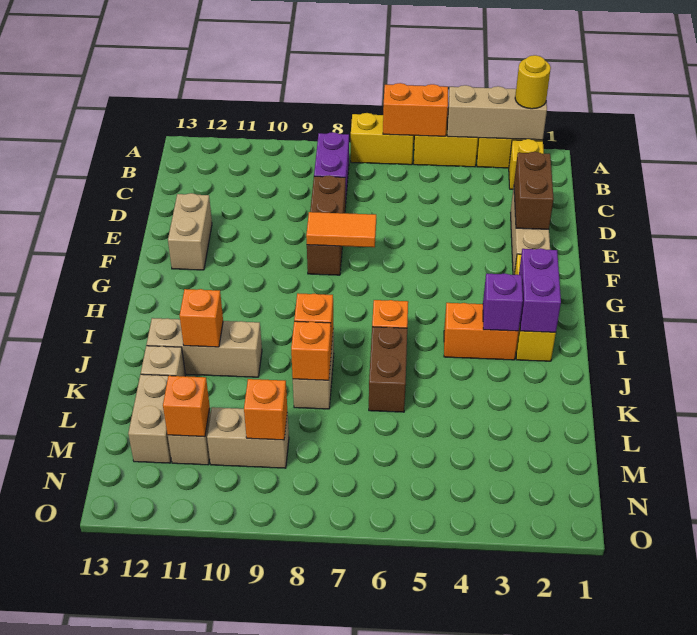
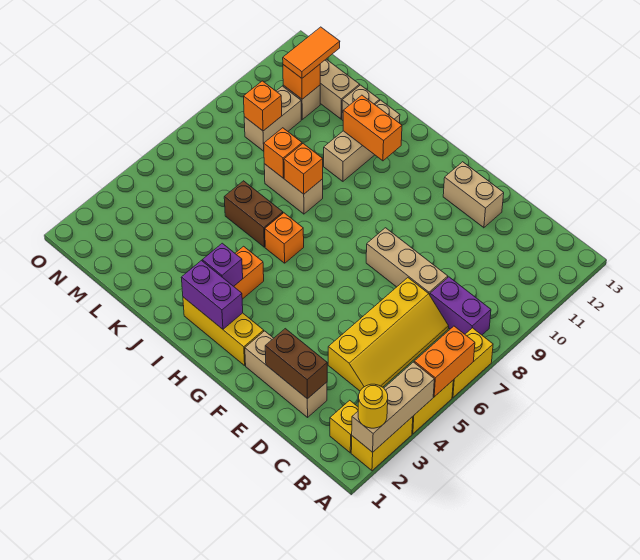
none -> yellow slope C4:D7 level 1 top D
brown brick D8:F8 level 1 -> tan brick D8:F8 level 1
orange tile F7:F8 level 2 -> orange tile M11:M12 level 3
orange brick J11 level 2 -> orange brick I11:J11 level 2

